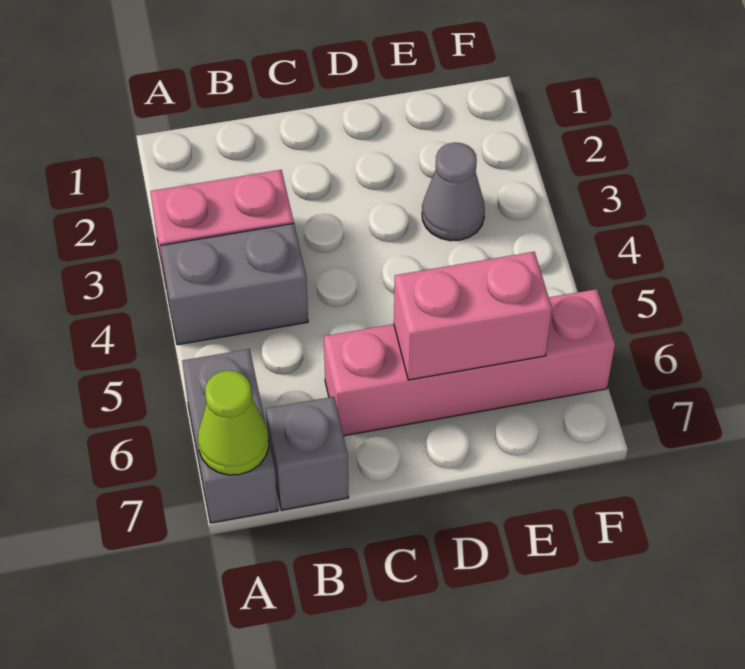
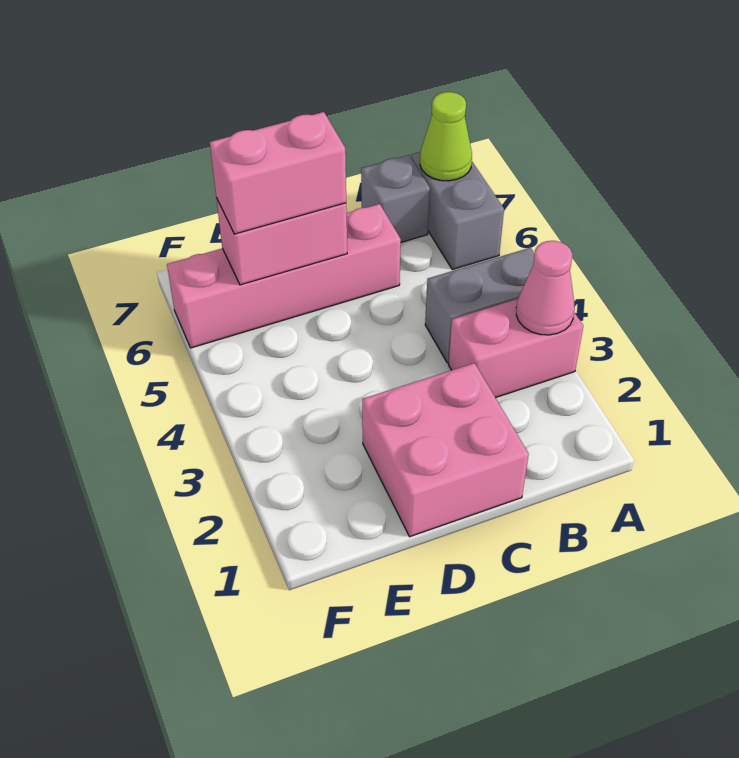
none -> pink cone A3 level 2
none -> pink brick C1:D2 level 1
none -> pink brick D6:E6 level 3
grey cone E3 level 1 -> none

